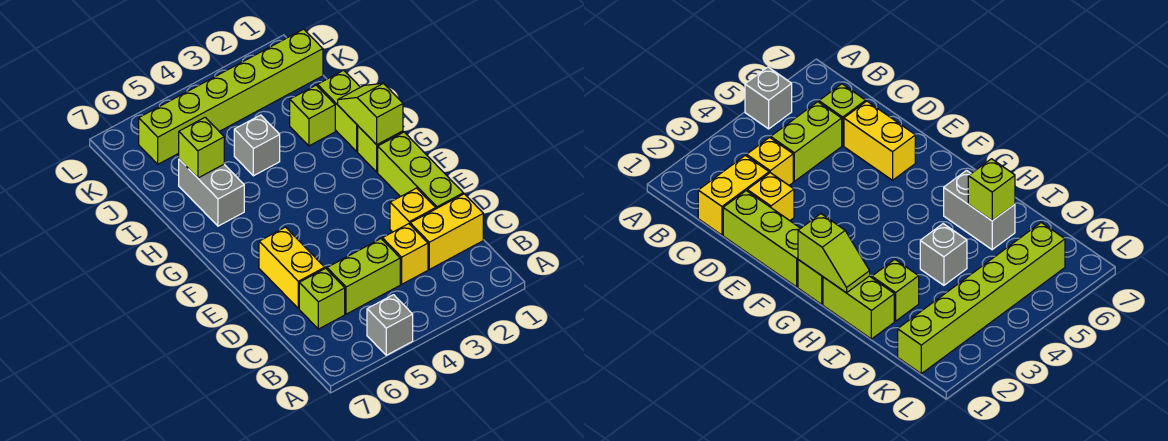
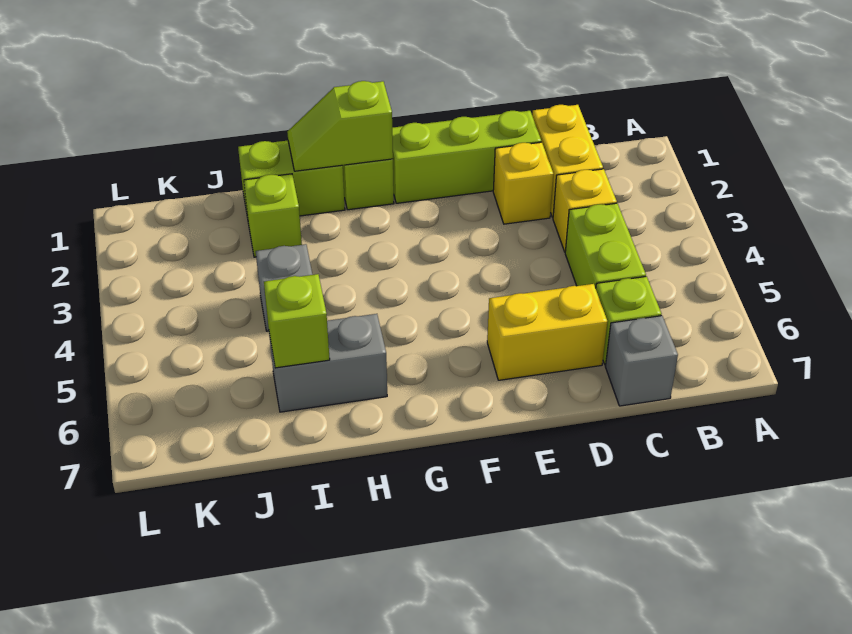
grey brick A5 level 1 -> grey brick C7 level 1
lime brick K1:K6 level 1 -> none

